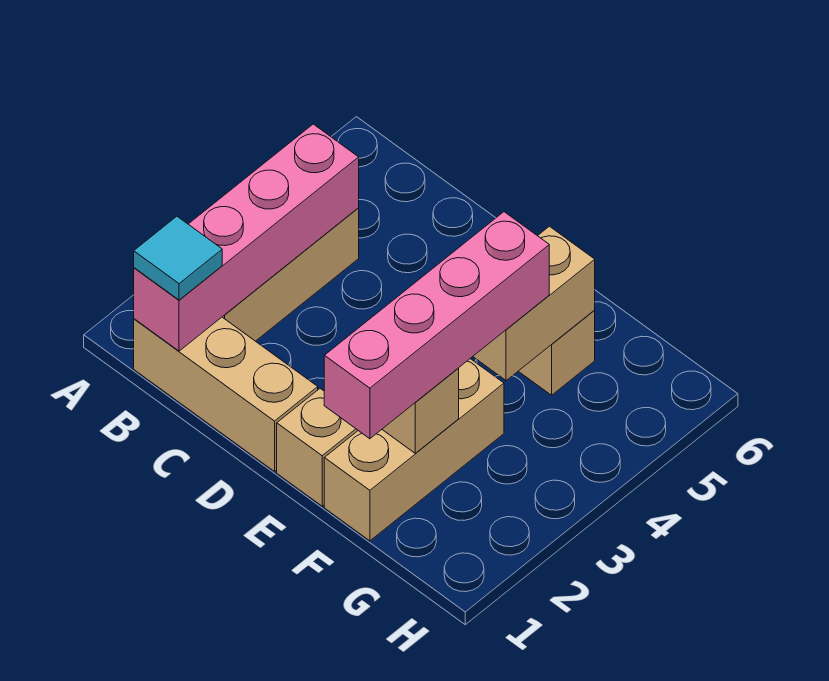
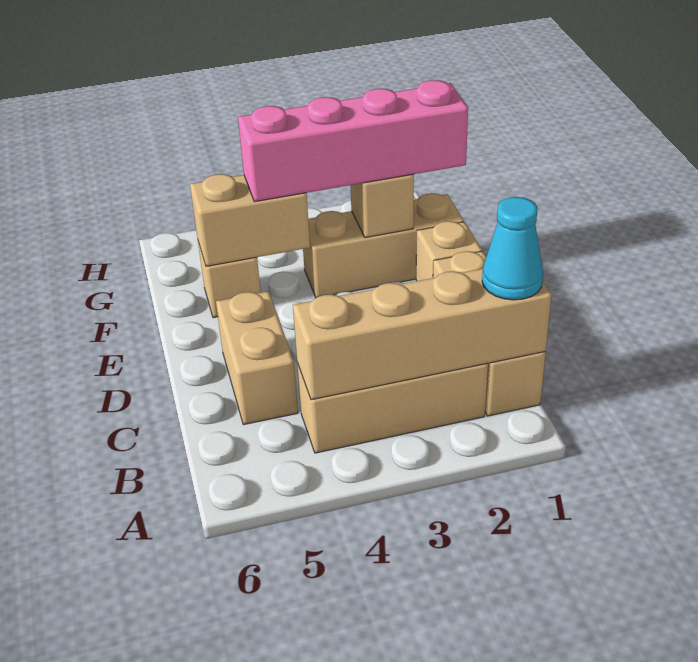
pink brick B1:B4 level 2 -> tan brick B1:B4 level 2
cyan tile B1 level 3 -> cyan cone B1 level 3
none -> tan brick C5:D5 level 1

